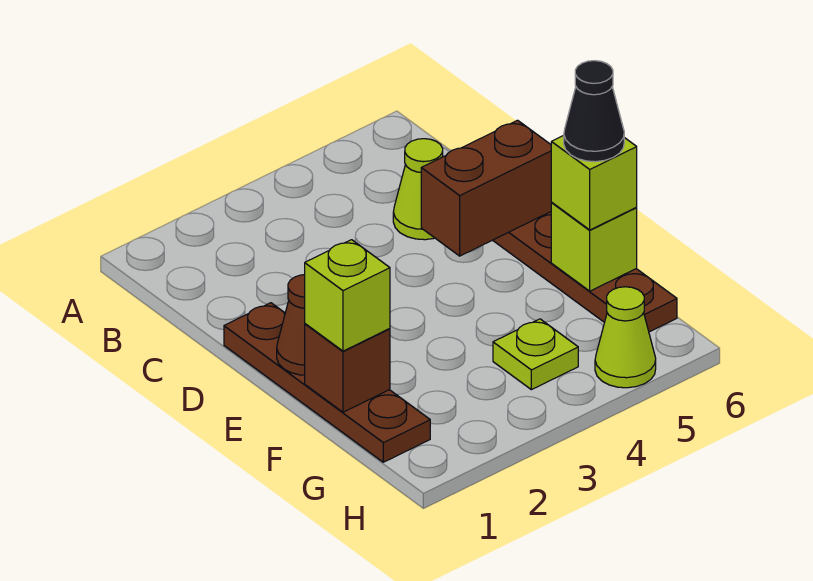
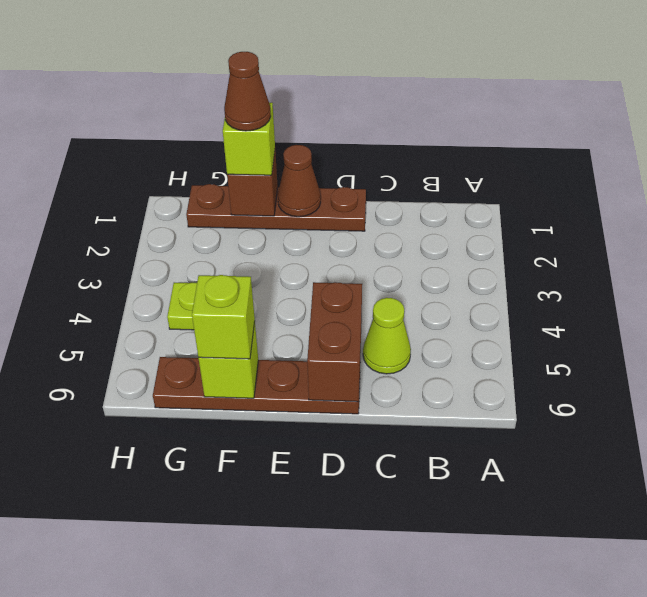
none -> brown cone F1 level 4
black cone F6 level 4 -> none
lime cone H5 level 1 -> none

